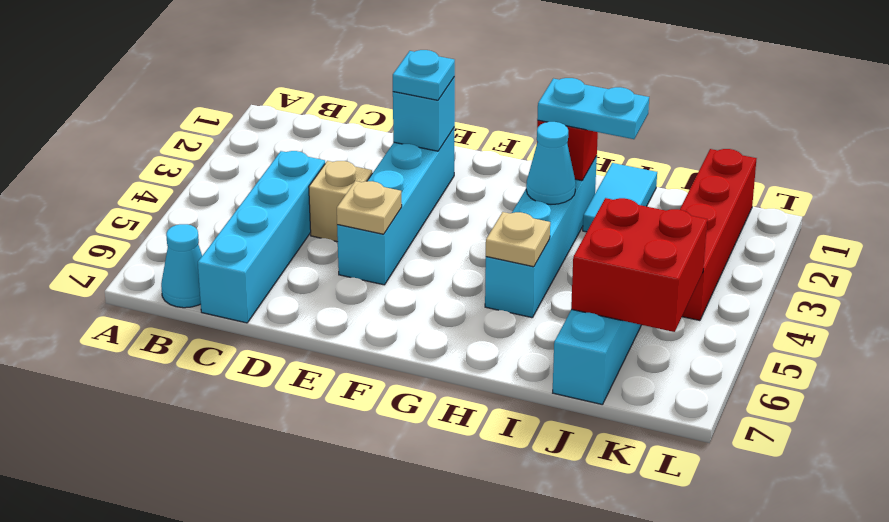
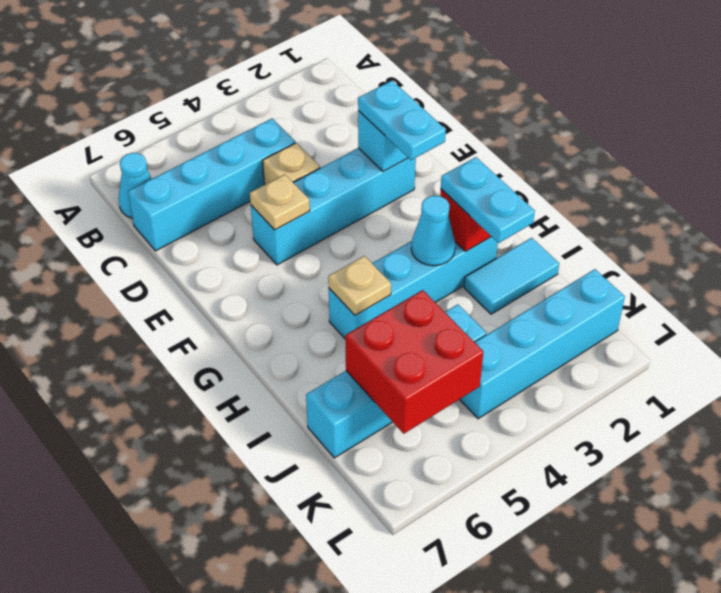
cyan plate E2 level 3 -> cyan plate E2:F2 level 3
red brick K1:K4 level 1 -> cyan brick K1:K4 level 1

